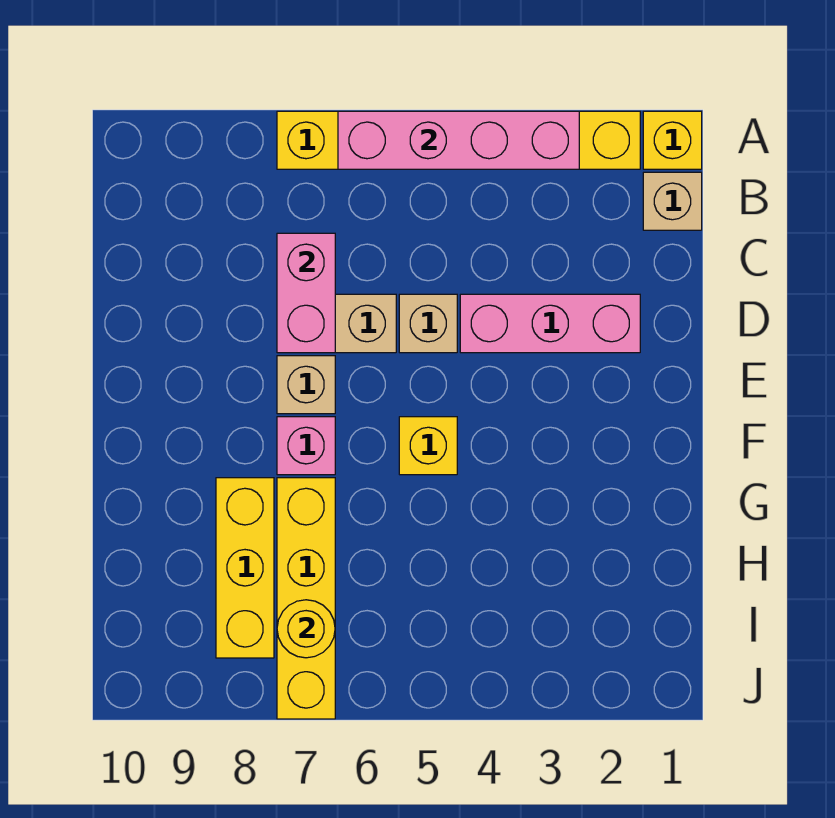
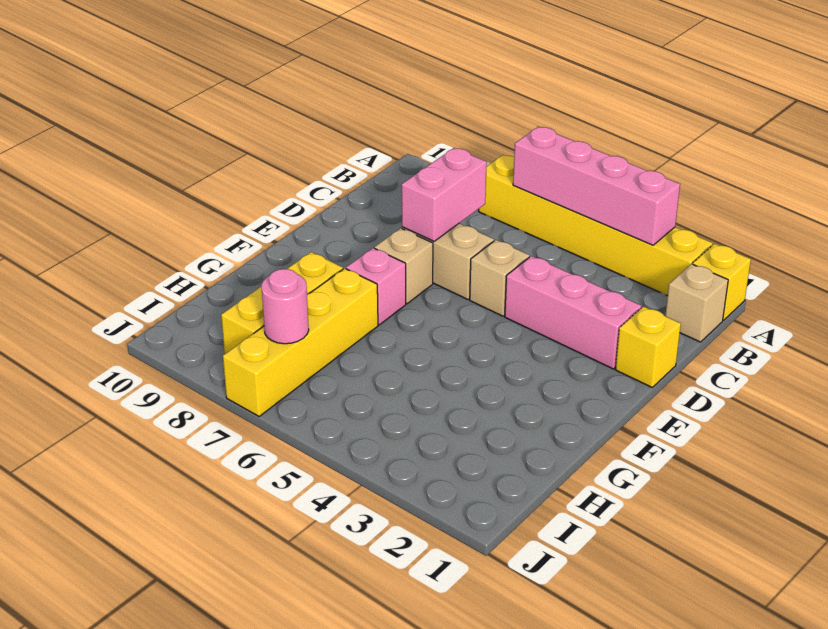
yellow brick F5 level 1 -> yellow brick D1 level 1
yellow round brick I7 level 2 -> pink round brick I7 level 2

